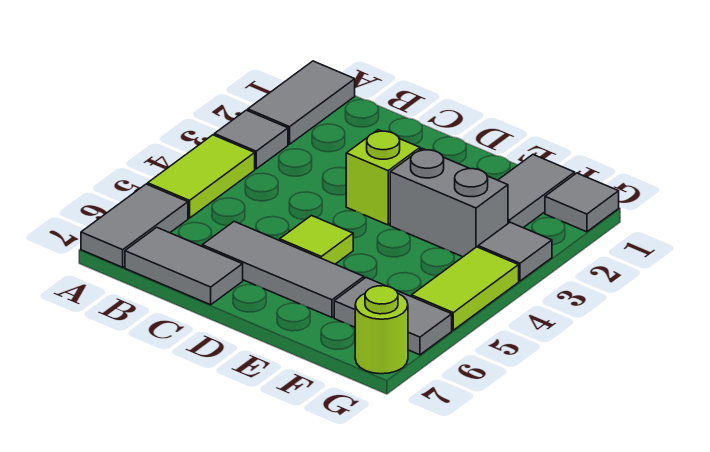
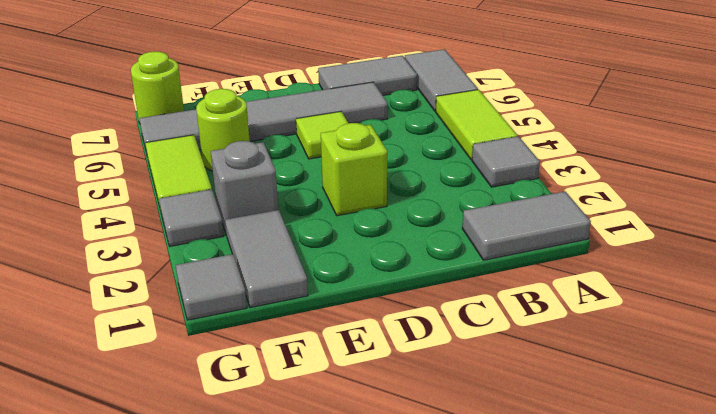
grey tile A1:A2 level 1 -> grey tile A1:B1 level 1
grey brick E3:F3 level 1 -> grey brick F3 level 1
none -> lime round brick F5 level 1

